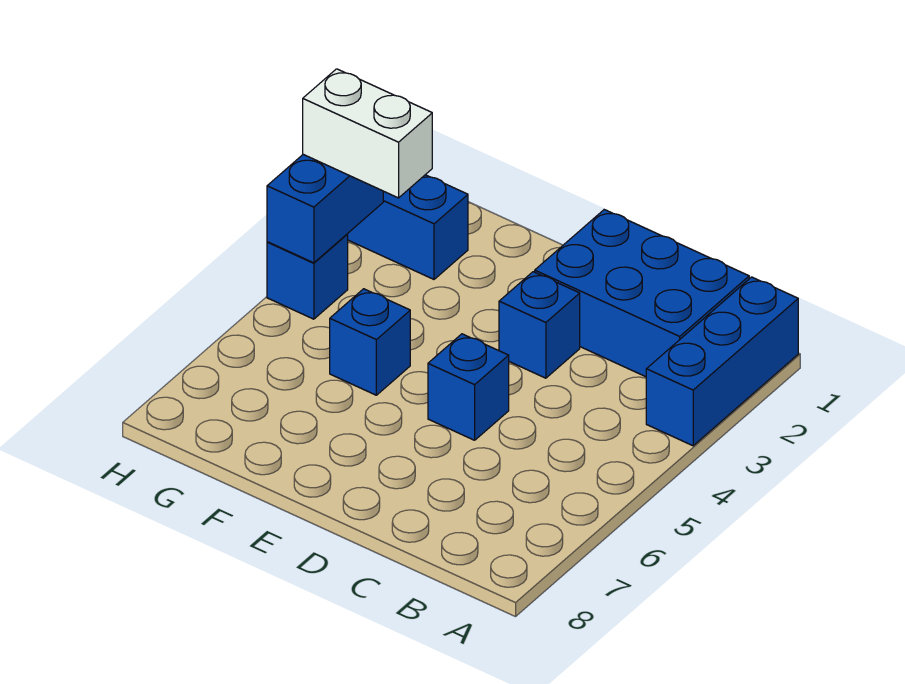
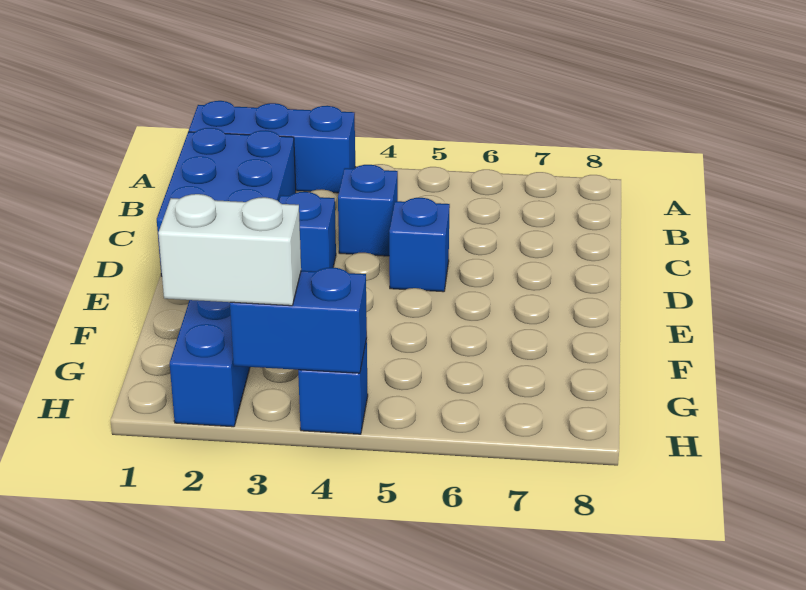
blue brick F5 level 1 -> blue brick C4 level 1
white brick G3:H3 level 3 -> white brick H2:H3 level 3

